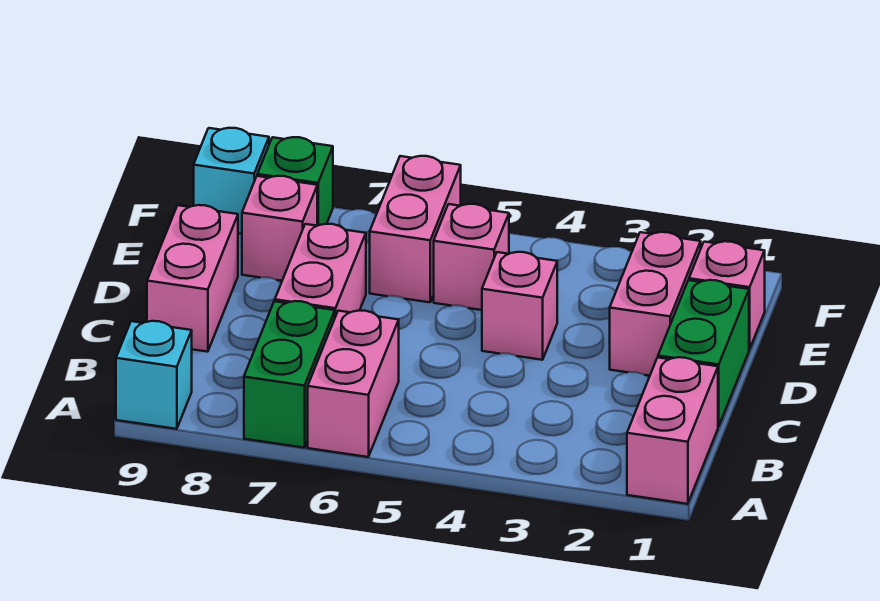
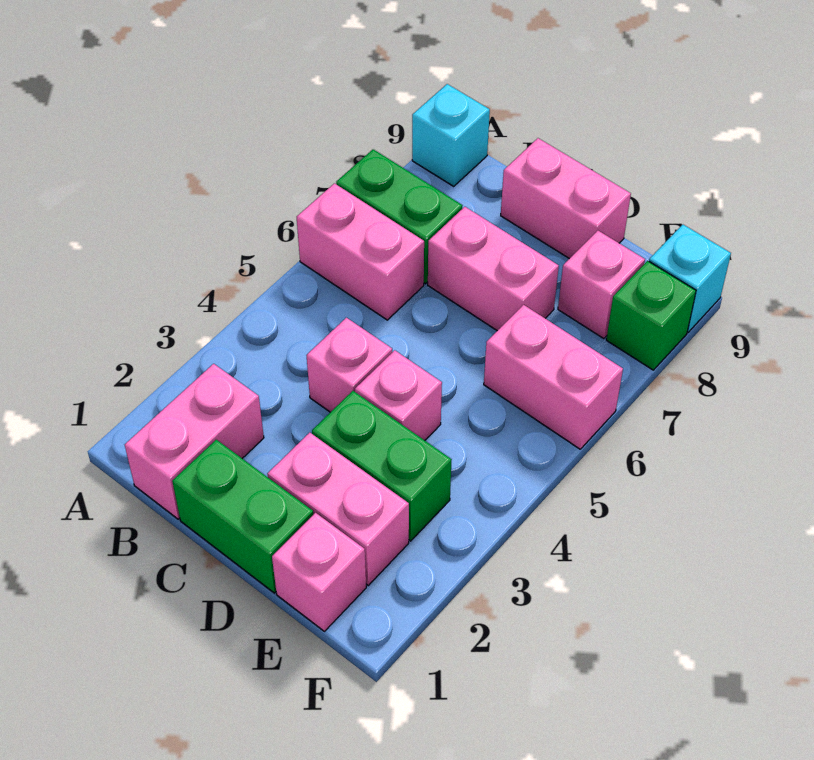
pink brick A1:B1 level 1 -> pink brick B1:B2 level 1
none -> green brick D3:E3 level 1
pink brick E5 level 1 -> pink brick C4 level 1

